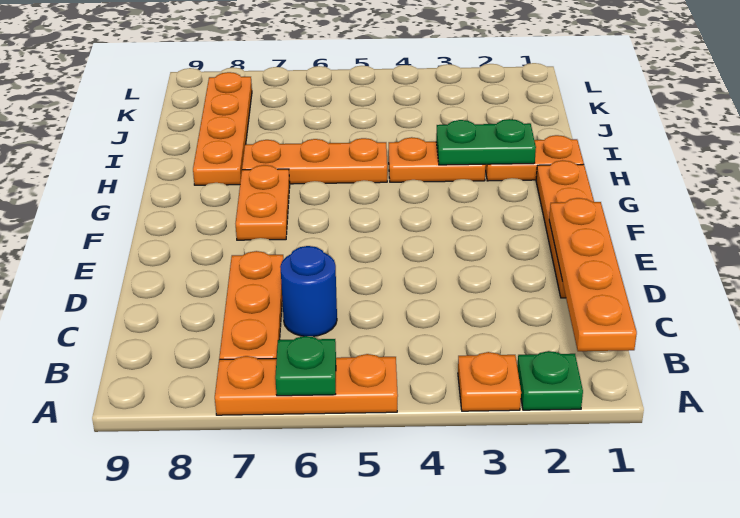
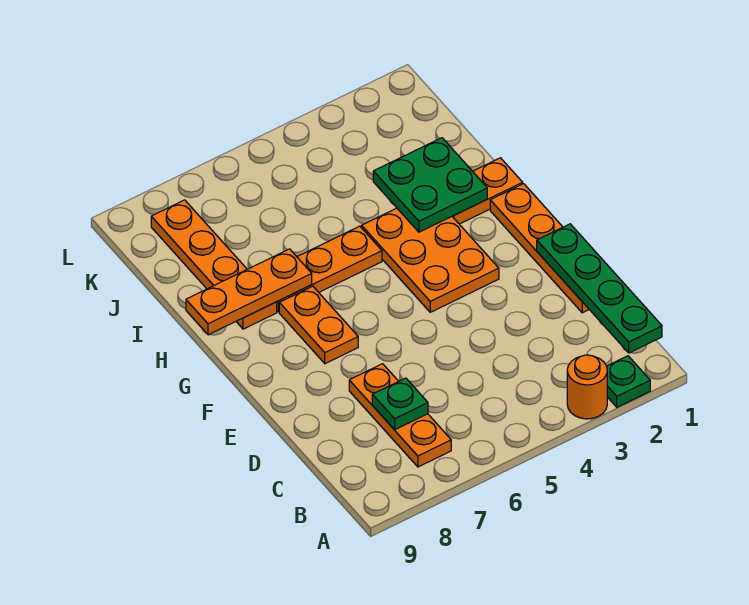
orange plate A3 level 1 -> orange round brick A3 level 1
orange plate A5:A7 level 1 -> orange plate H7:H9 level 2
green plate A6 level 2 -> green plate C7 level 2
orange plate B1:E1 level 2 -> green plate B1:E1 level 2
blue round brick C6 level 1 -> none
green plate H2:H3 level 2 -> green plate H2:I3 level 2
orange plate H3:H4 level 1 -> orange plate F3:H4 level 1

